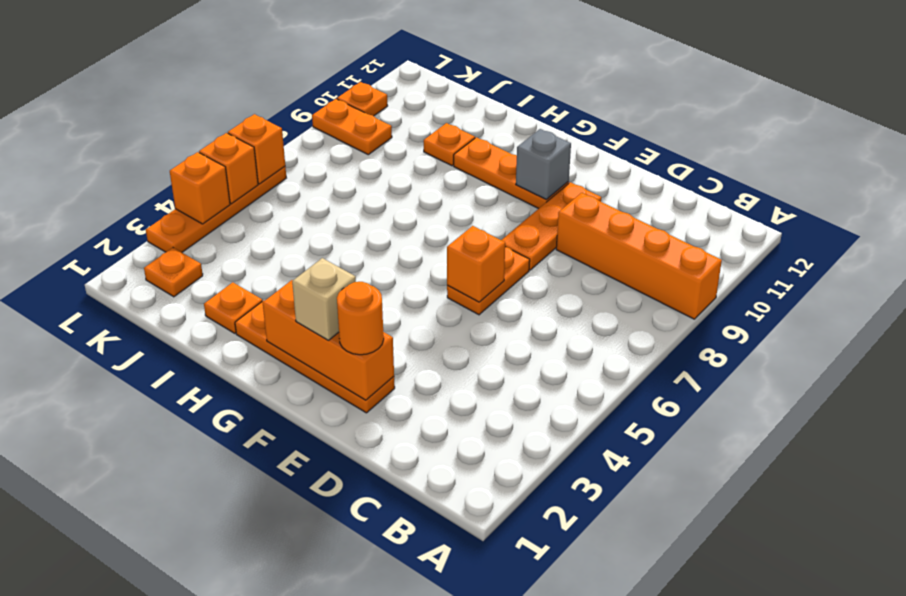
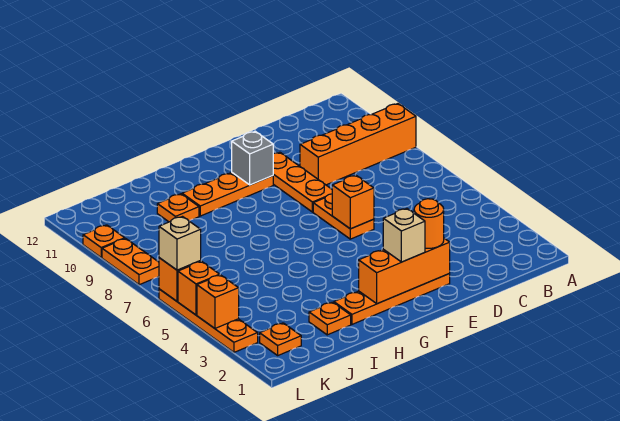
orange plate K9:L9 level 1 -> orange plate L8:L9 level 1
none -> tan brick L6 level 3

